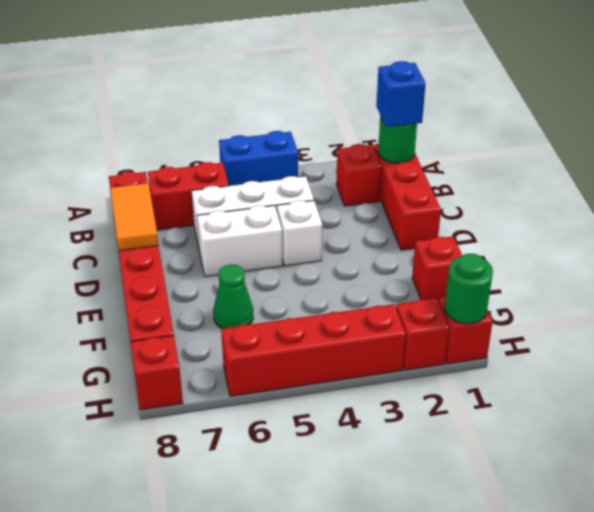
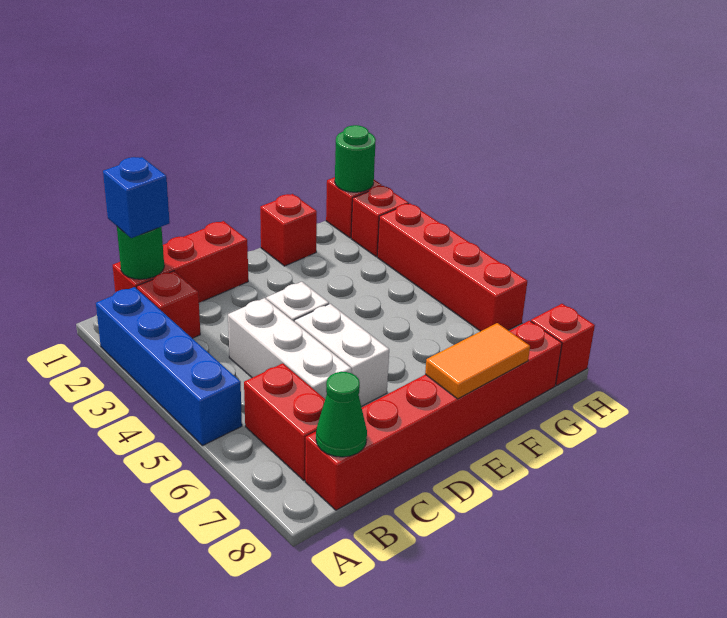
blue brick A4:A5 level 1 -> blue brick A2:A5 level 1
orange tile C8:D8 level 2 -> orange tile E8:F8 level 2
green cone F6 level 1 -> green cone B8 level 2

